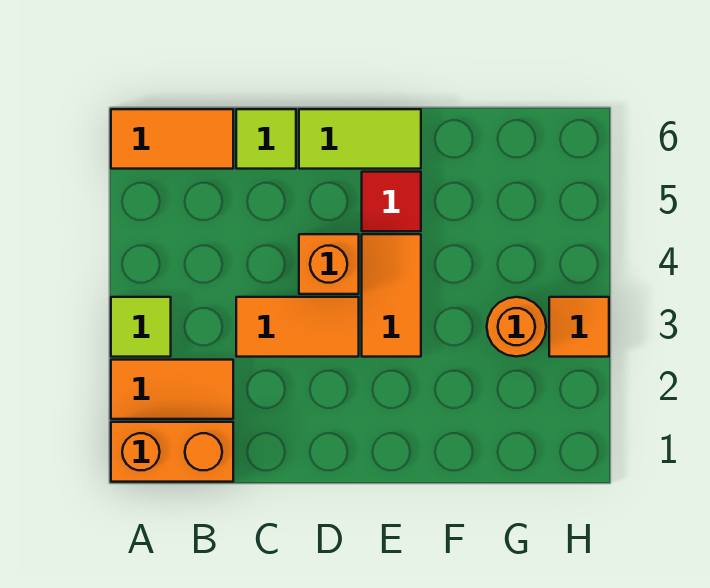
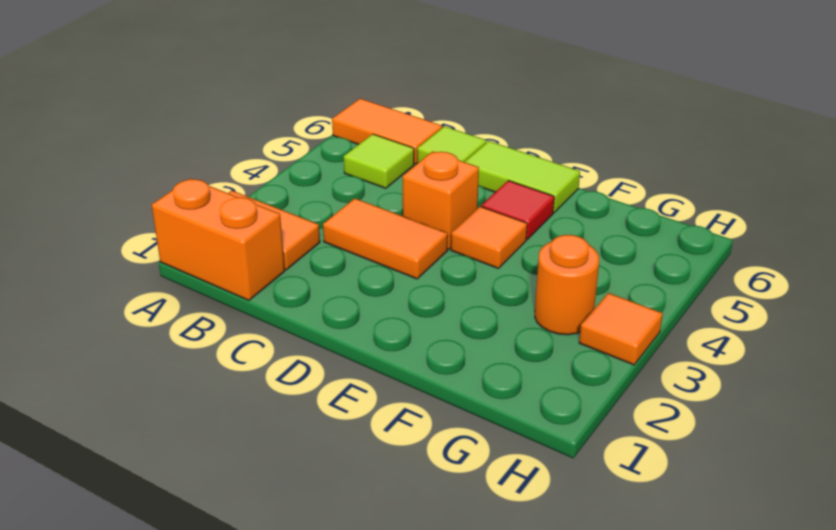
lime tile A3 level 1 -> lime tile B5 level 1
orange tile E3:E4 level 1 -> orange tile E4 level 1

